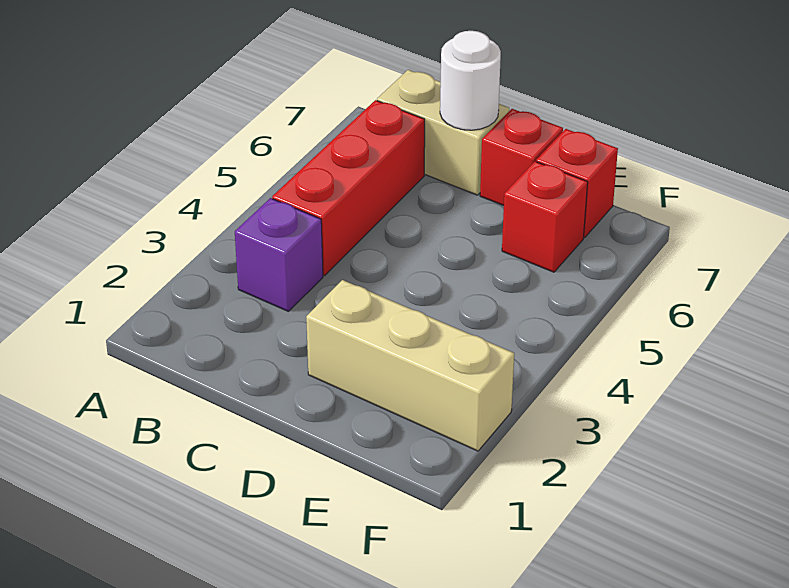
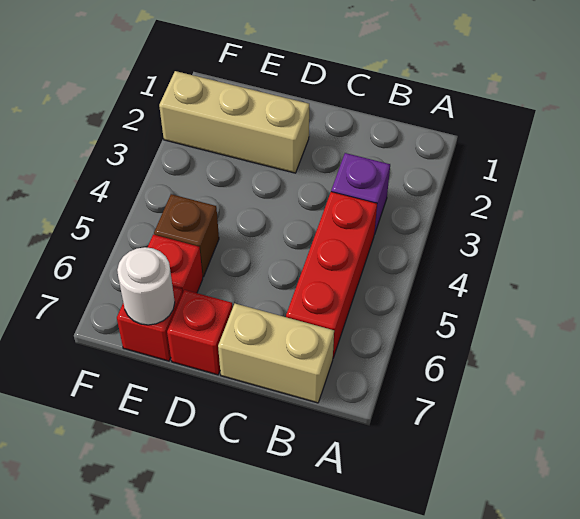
white round brick C7 level 2 -> white round brick E7 level 2
none -> brown brick E5 level 1

